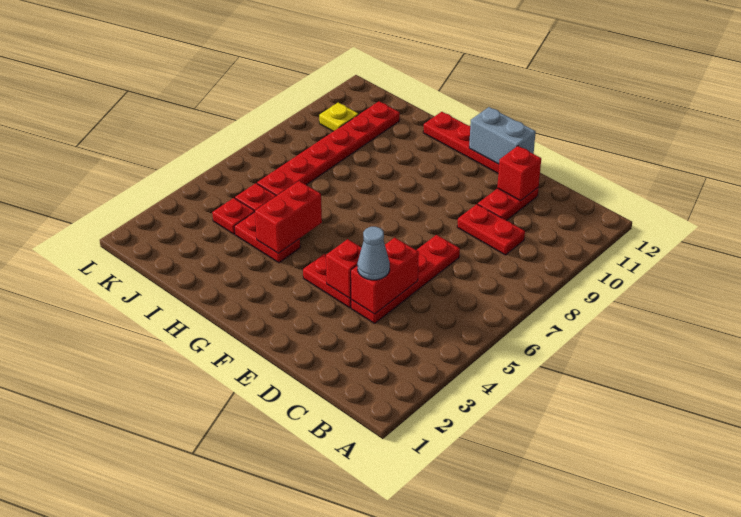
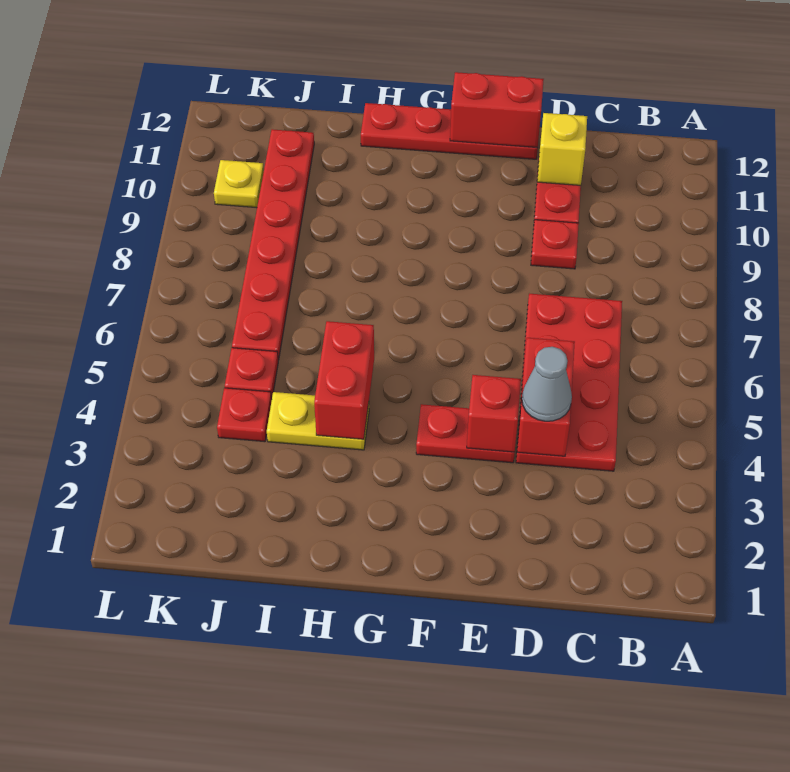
red plate C9:D9 level 1 -> red plate D9 level 1
red plate D4:D7 level 1 -> red plate C4:D7 level 1
red brick D11 level 2 -> yellow brick D11 level 2
grey brick E12:F12 level 2 -> red brick E12:F12 level 2
red plate H4:I4 level 1 -> yellow plate H4:I4 level 1

